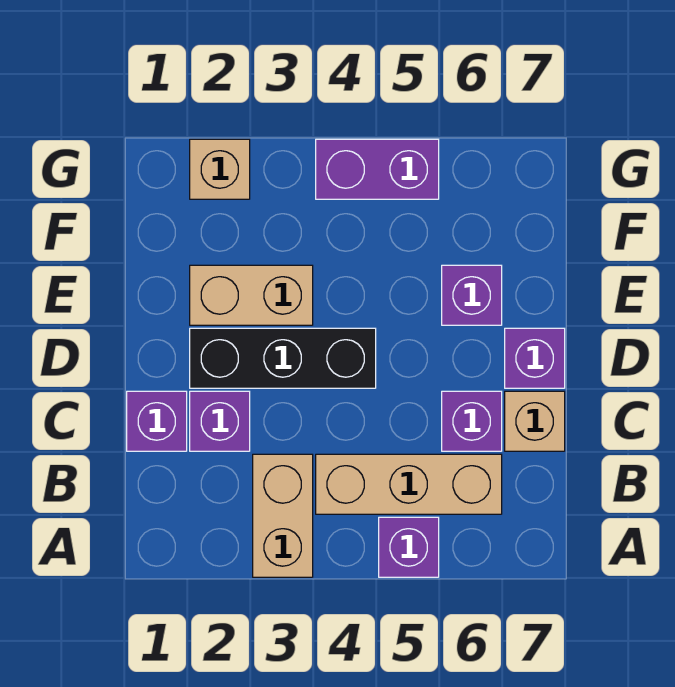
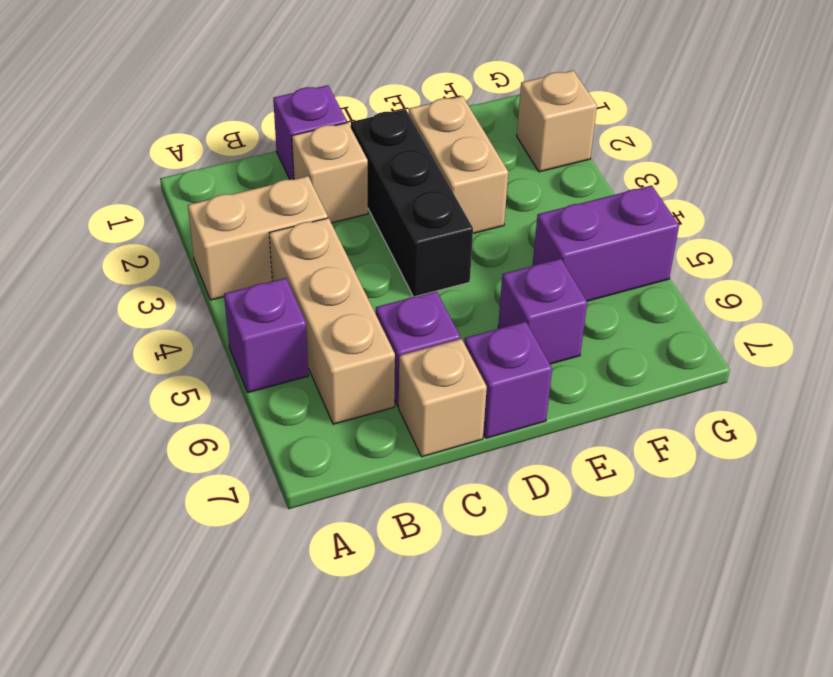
purple brick C2 level 1 -> tan brick C2 level 1
purple brick G4:G5 level 1 -> purple brick F5:G5 level 1

